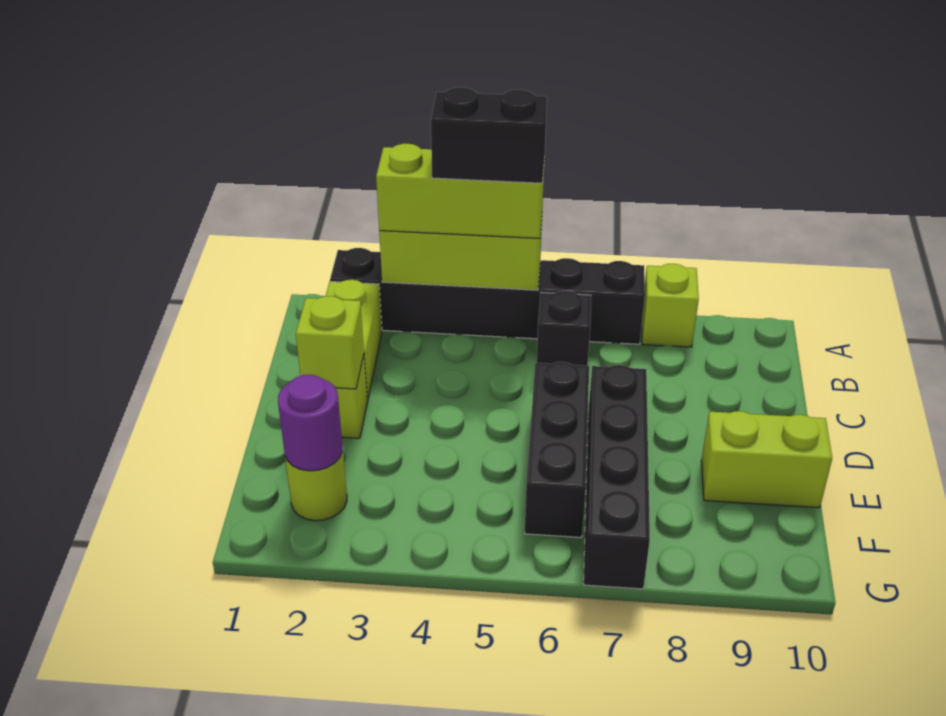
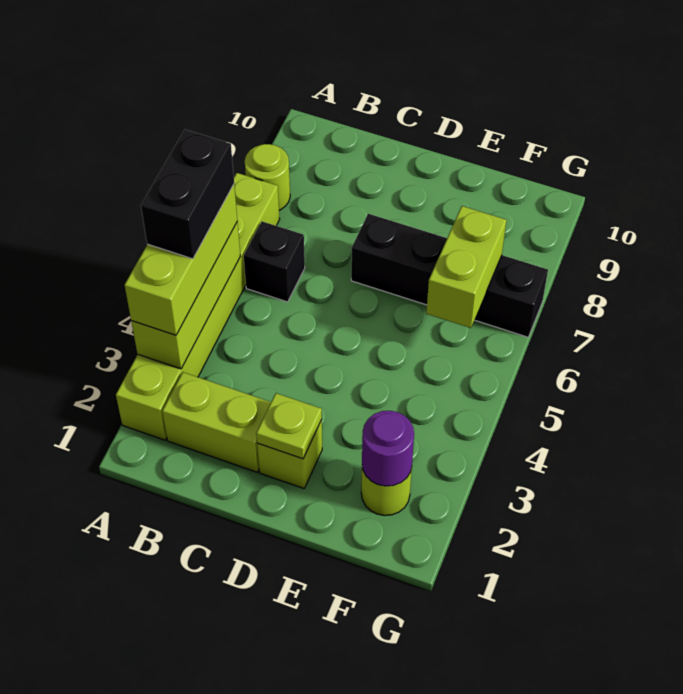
black brick A2:A7 level 1 -> lime brick A2:A7 level 1
lime brick A8 level 1 -> lime round brick A8 level 1
lime brick D2 level 2 -> lime plate D2 level 2
black brick D6:F6 level 1 -> none
lime brick E9:E10 level 1 -> lime brick F6:F7 level 2

